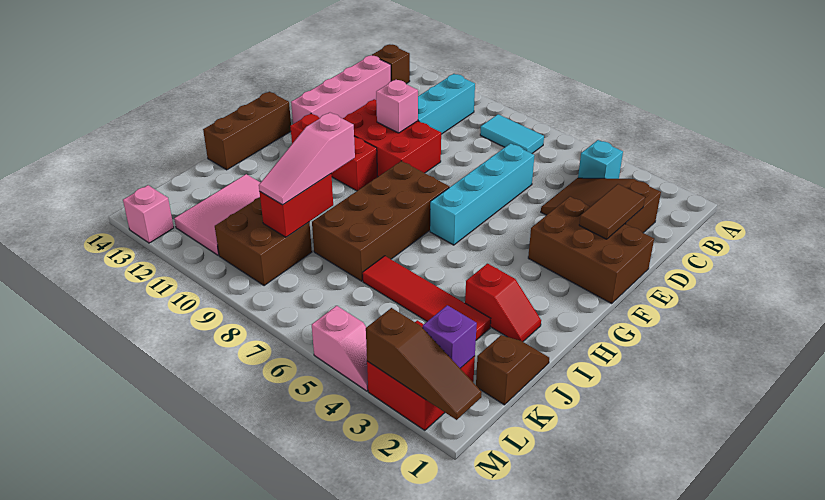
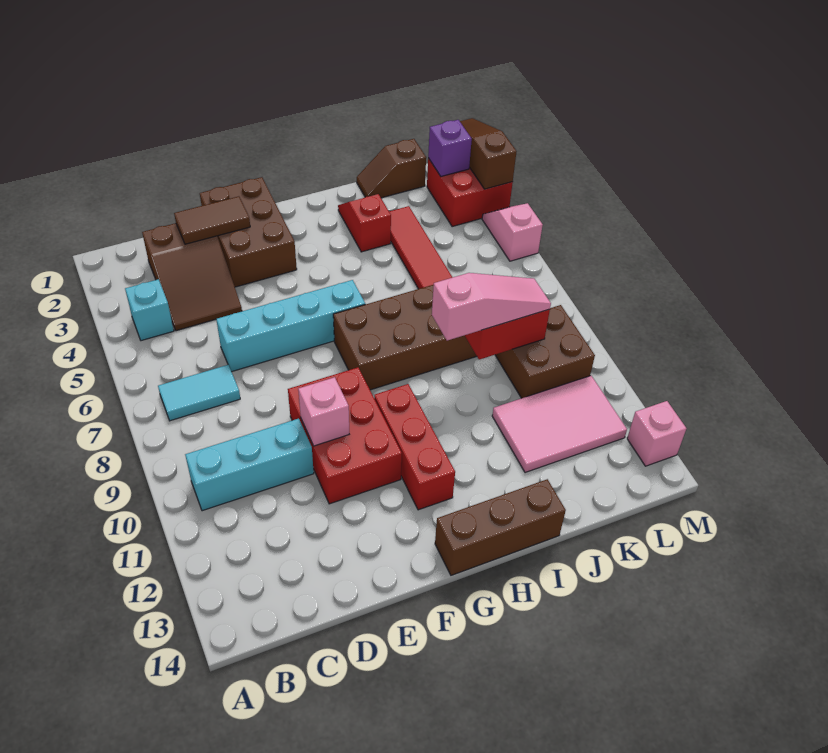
cyan tile B7:B8 level 1 -> cyan tile B7:C7 level 1
brown brick B13 level 1 -> none
pink brick C13:F13 level 1 -> none

